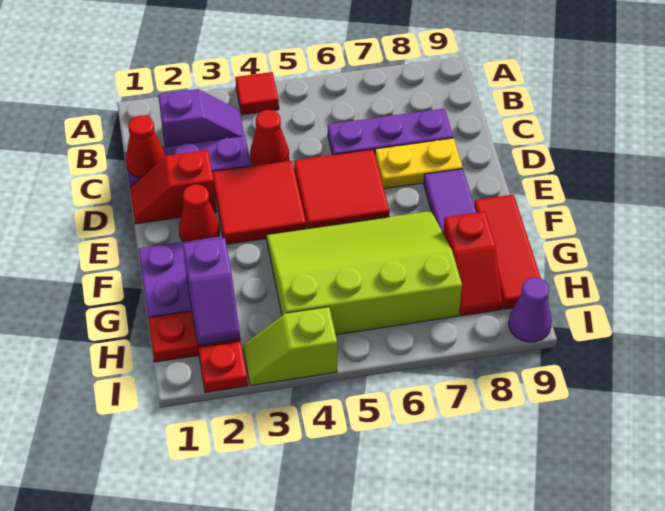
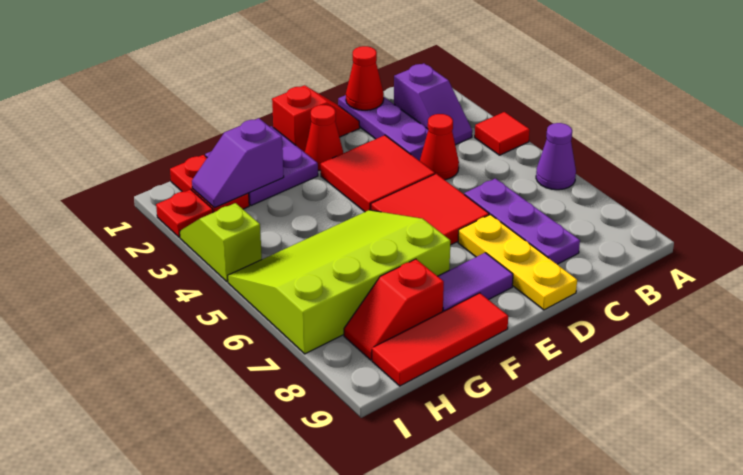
red slope D1:D2 level 1 top 2 -> red slope D1:E1 level 1 top E
yellow plate D7:D8 level 1 -> yellow plate D7:D9 level 1
lime slope F4:H7 level 1 top H -> lime slope F5:I7 level 1 top 7
purple cone I9 level 1 -> purple cone A6 level 1

